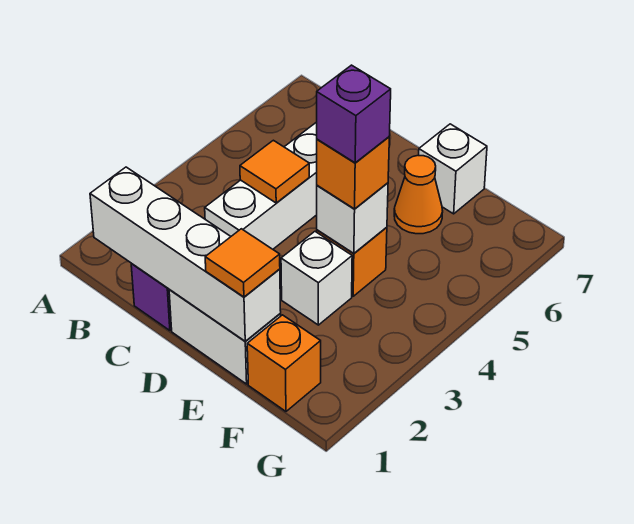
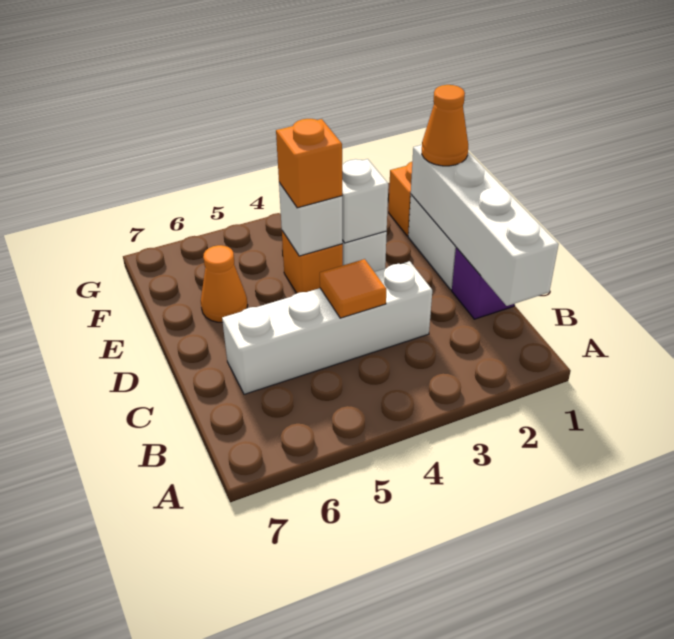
orange tile E1 level 3 -> orange cone E1 level 3
purple brick E4 level 4 -> none
white brick E7 level 1 -> white brick E3 level 2

